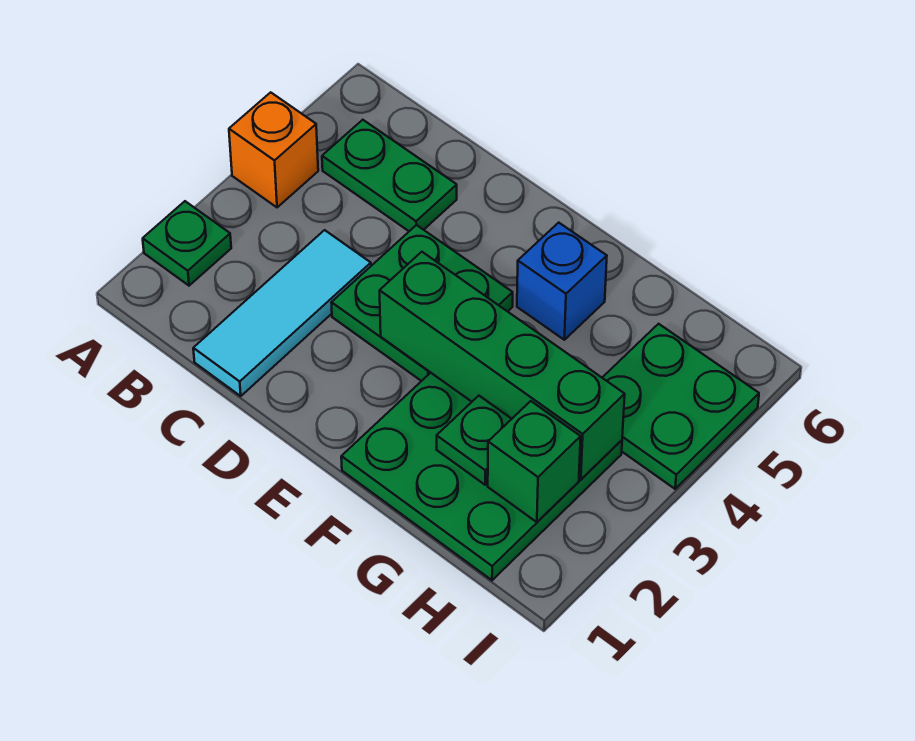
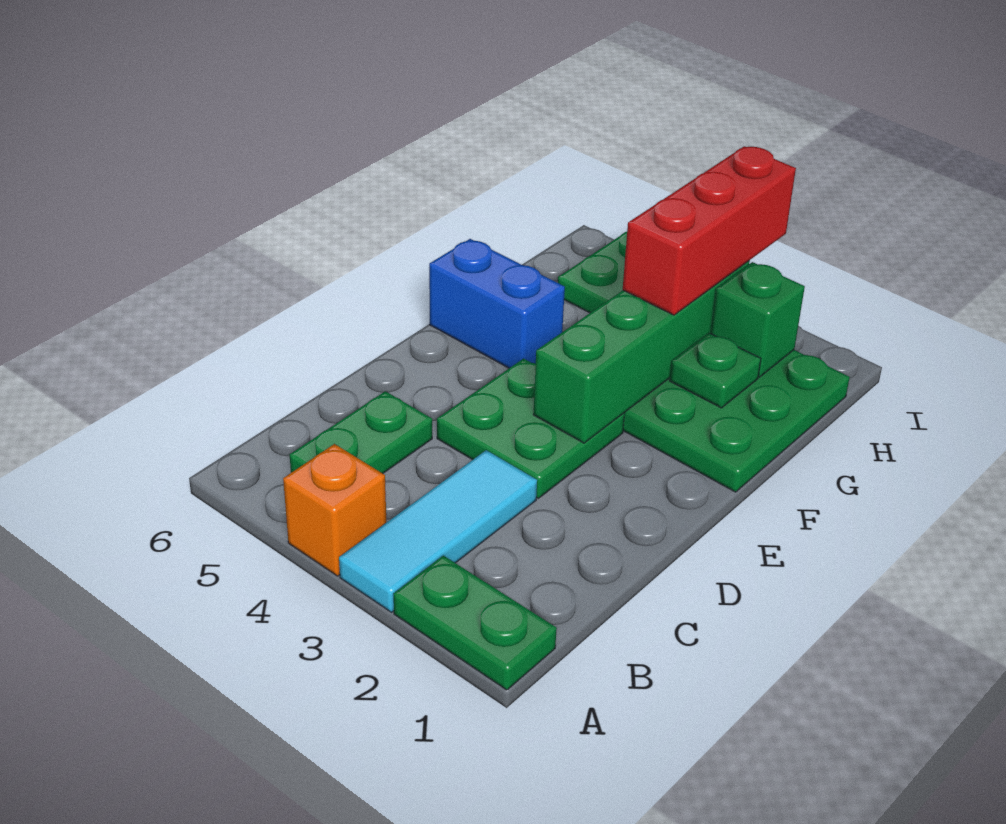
green plate A2 level 1 -> green plate A1:A2 level 1
cyan tile C1:C3 level 1 -> cyan tile A3:C3 level 1
blue brick F5 level 1 -> blue brick F5:F6 level 1
none -> red brick G3:I3 level 3

